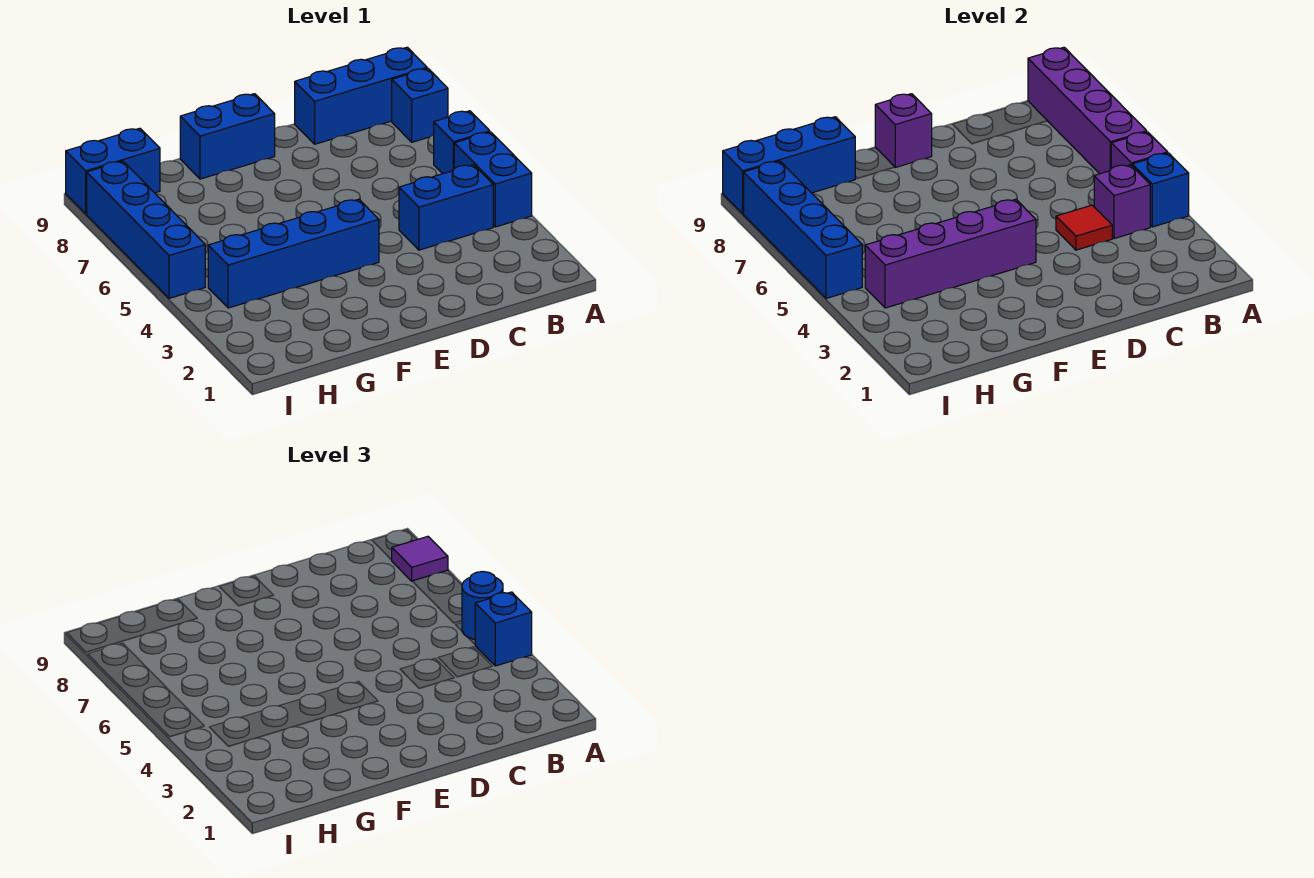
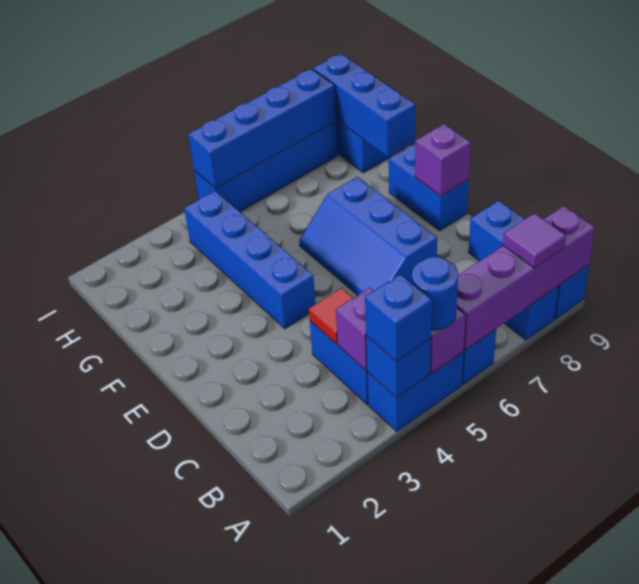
none -> blue slope D6:F7 level 1 top 7
purple brick E4:H4 level 2 -> none

